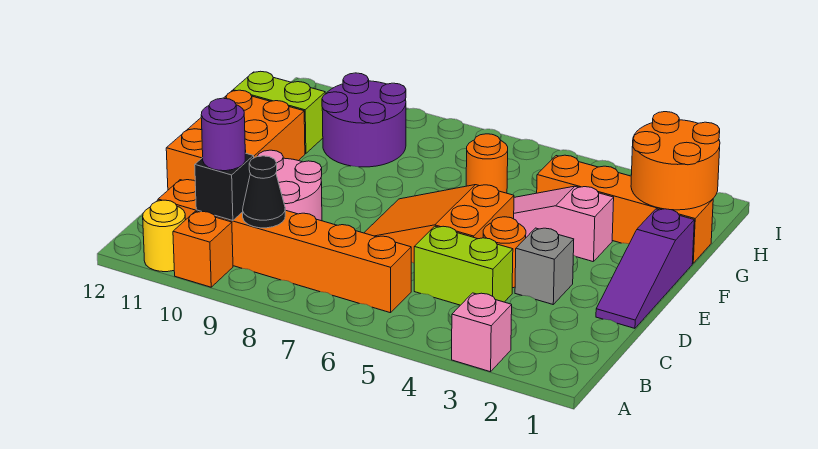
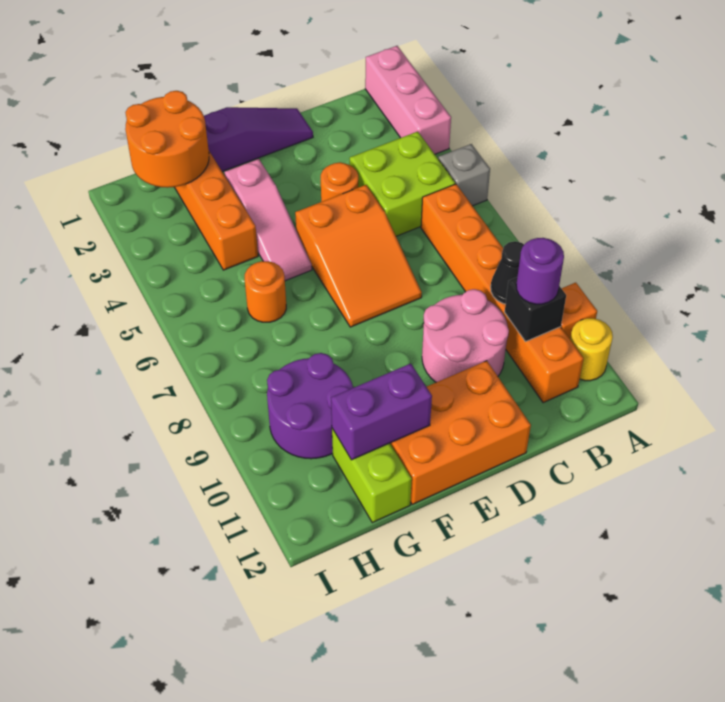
pink brick A3 level 1 -> pink brick A1:A3 level 1
lime brick C4:C5 level 1 -> lime brick B4:C5 level 1
grey brick D3 level 1 -> grey brick A5 level 1
none -> purple brick F11:G11 level 2

